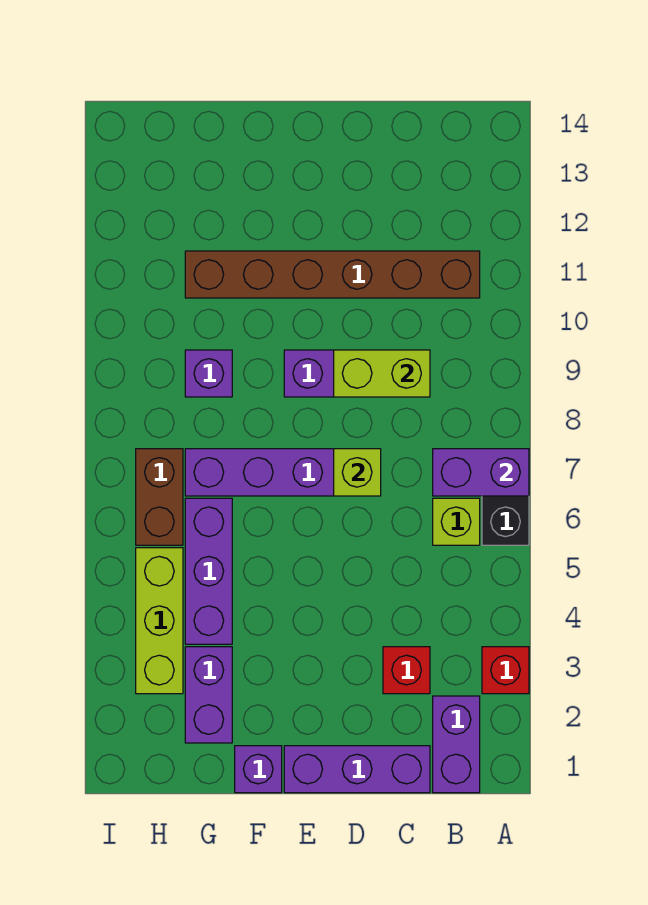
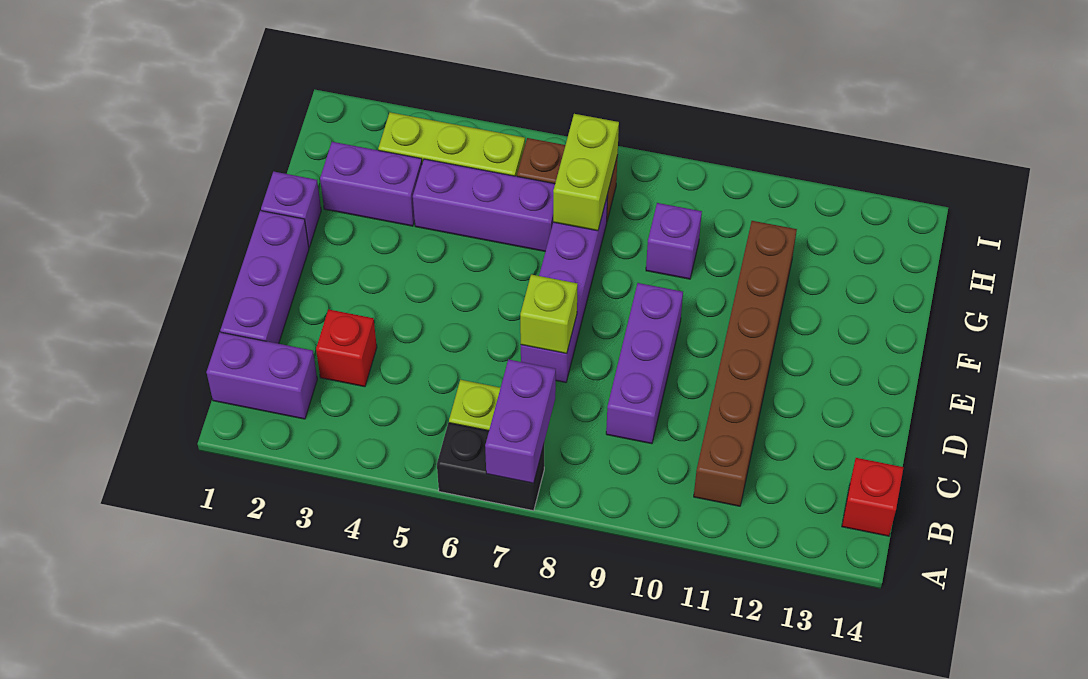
red brick A3 level 1 -> red brick B14 level 1
lime brick C9:D9 level 2 -> lime brick G7:H7 level 2

